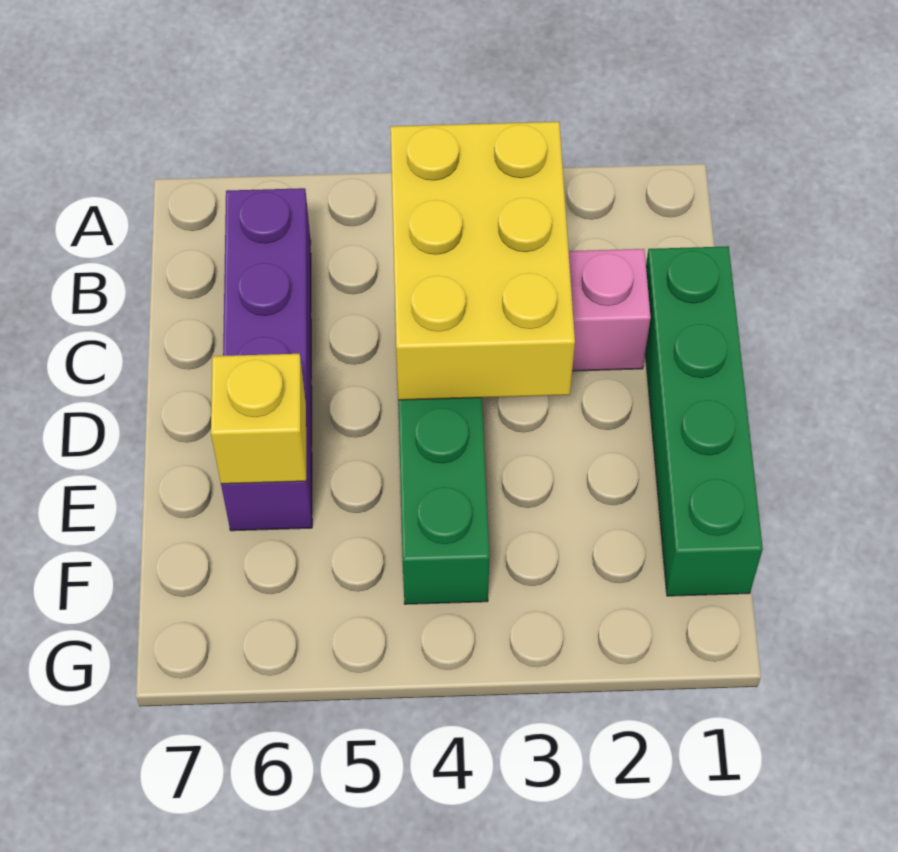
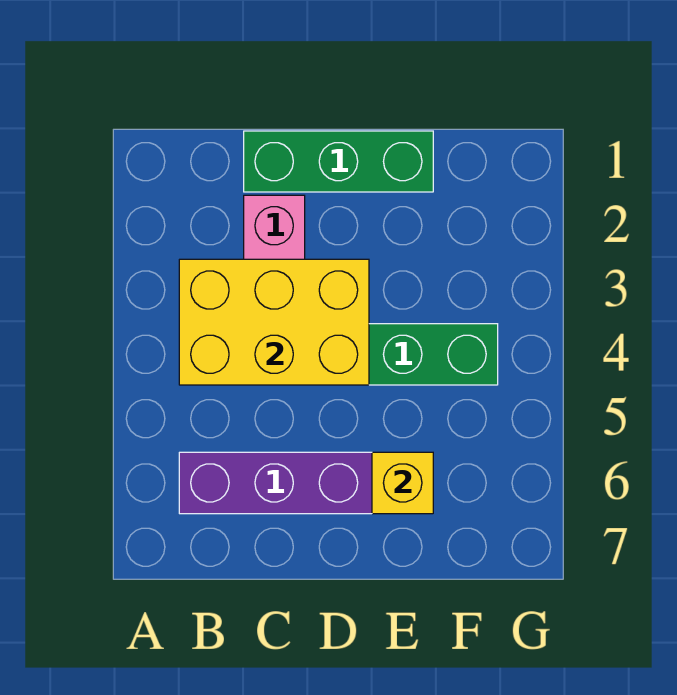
green brick C1:F1 level 1 -> green brick C1:E1 level 1

